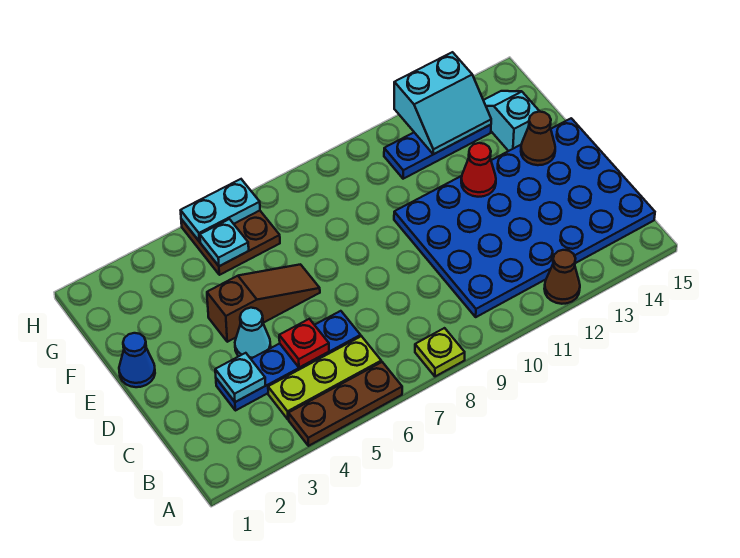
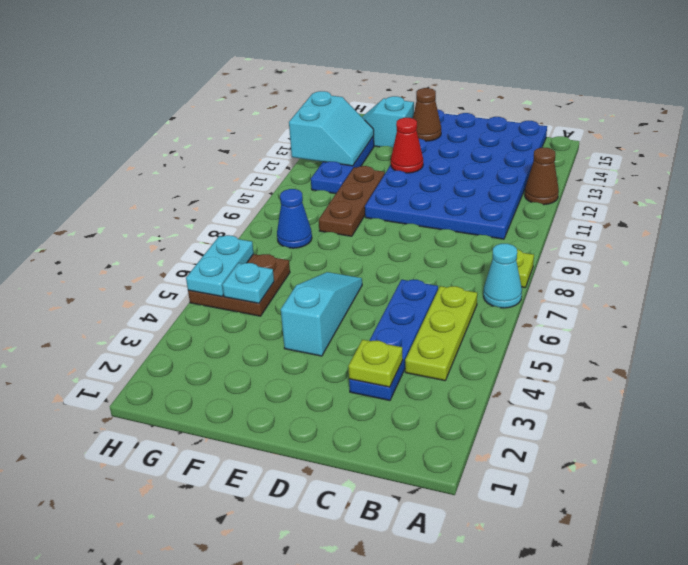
brown plate A4:A6 level 1 -> brown plate F9:F11 level 1
cyan plate C3 level 2 -> lime plate C3 level 2
red plate C5 level 2 -> none
cyan cone D4 level 1 -> cyan cone A7 level 1
blue cone E1 level 1 -> blue cone G8 level 1
brown slope E4:E6 level 1 top 4 -> cyan slope E4:E6 level 1 top 4

